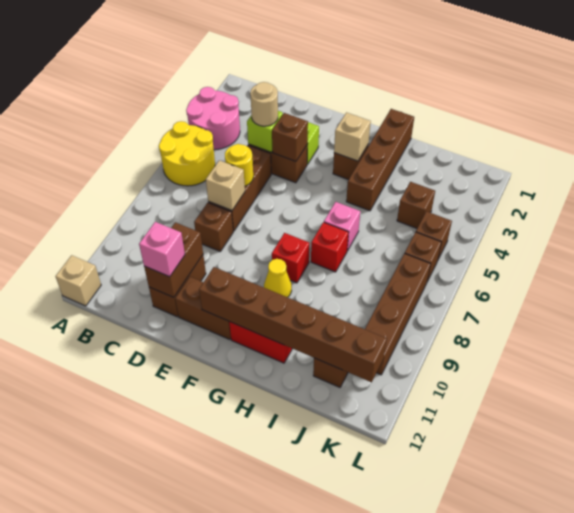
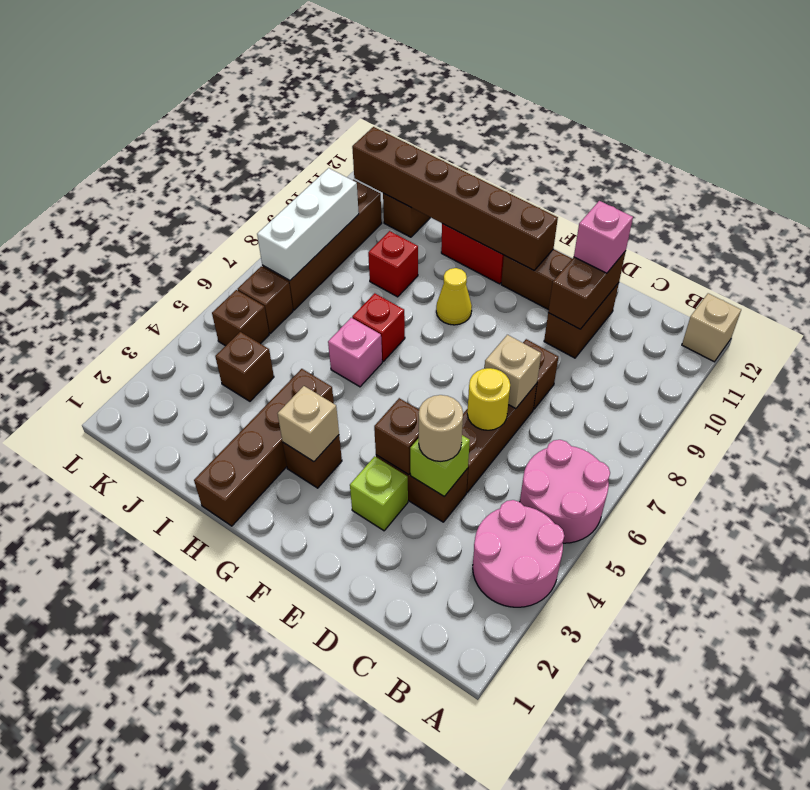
yellow round brick A5:B6 level 1 -> pink round brick A5:B6 level 1
red brick G8 level 1 -> red brick I9 level 1
none -> white brick K7:K9 level 2

